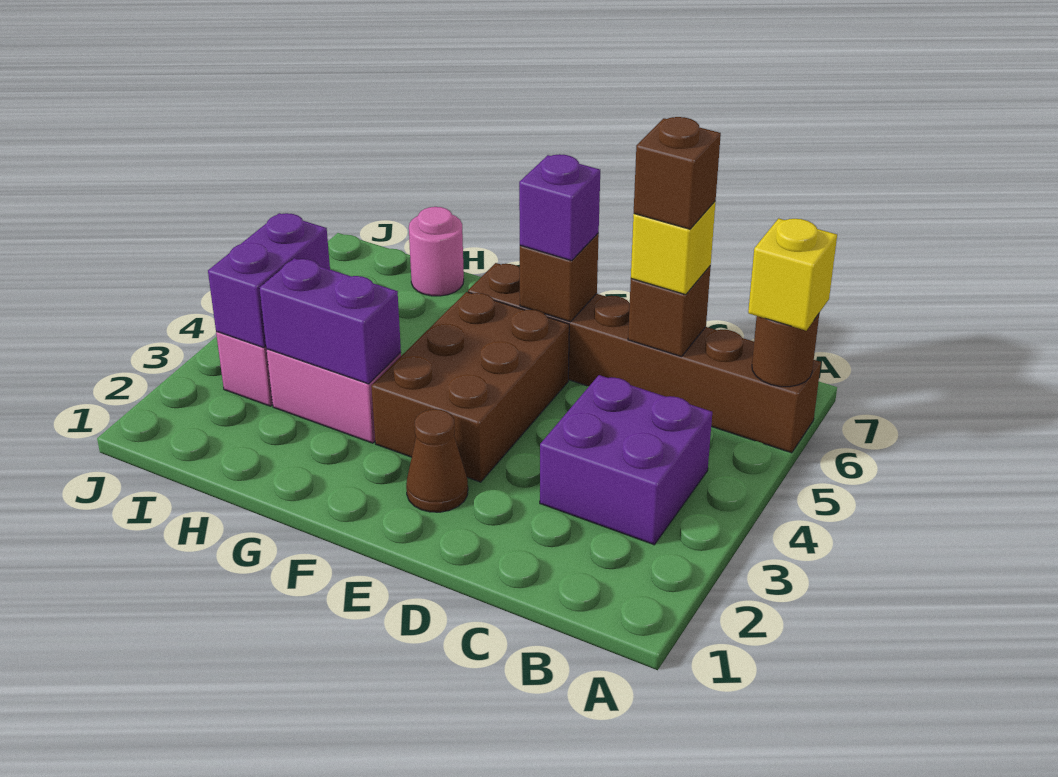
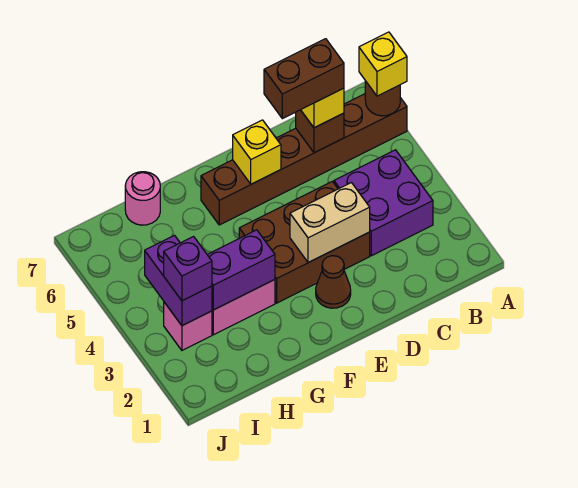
brown brick C6 level 4 -> brown brick C6:D6 level 4
none -> tan brick D3:E3 level 2
brown brick E3:F5 level 1 -> brown brick D3:F4 level 1
brown brick E6 level 2 -> yellow brick E6 level 2
purple brick E6 level 3 -> purple brick I3 level 3

